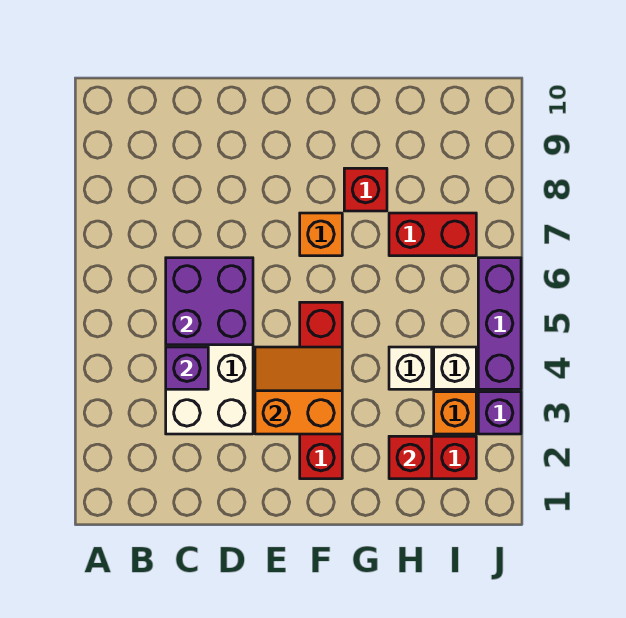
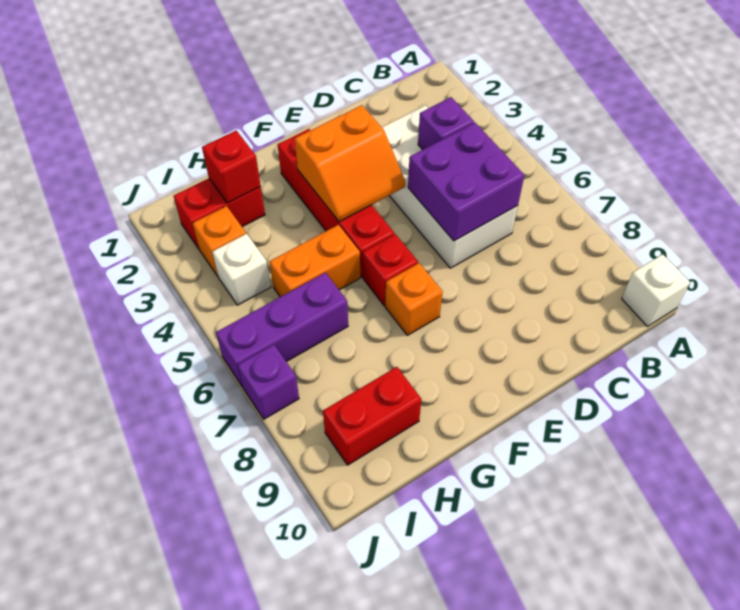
none -> orange brick G5:H5 level 1
red brick G8 level 1 -> red brick F6 level 1
white brick H4 level 1 -> white brick A10 level 1
red brick H7:I7 level 1 -> red brick H9:I9 level 1
purple brick J3 level 1 -> purple brick J7 level 1
purple brick J4:J6 level 1 -> purple brick H6:J6 level 1

